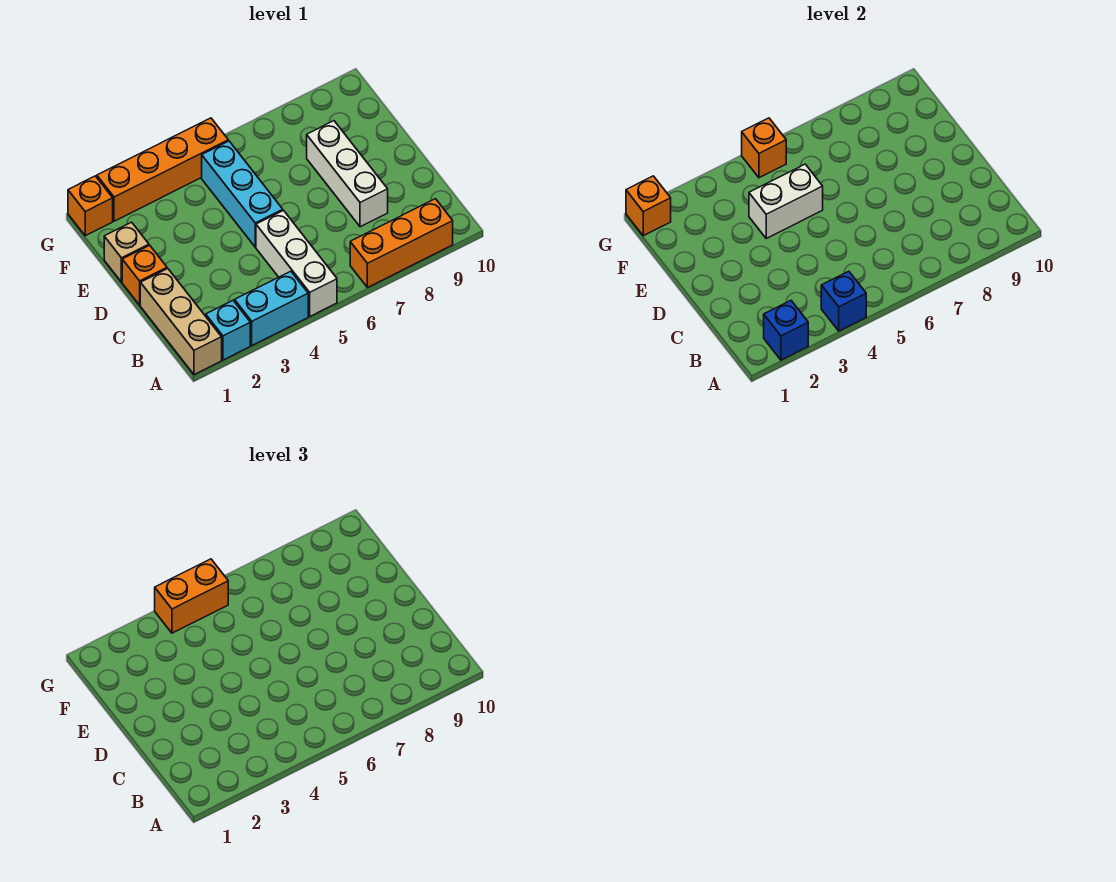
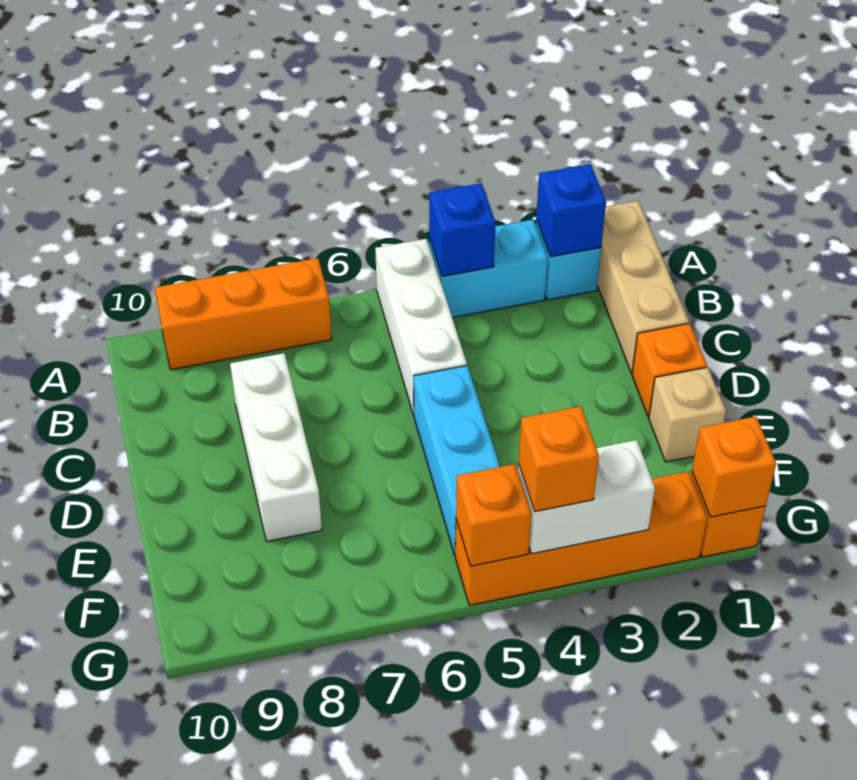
white brick E4:E5 level 2 -> white brick G3:G4 level 2
orange brick G4:G5 level 3 -> orange brick G4 level 3

